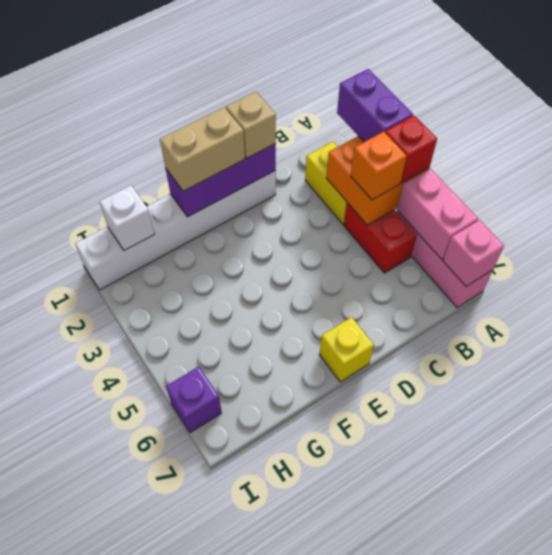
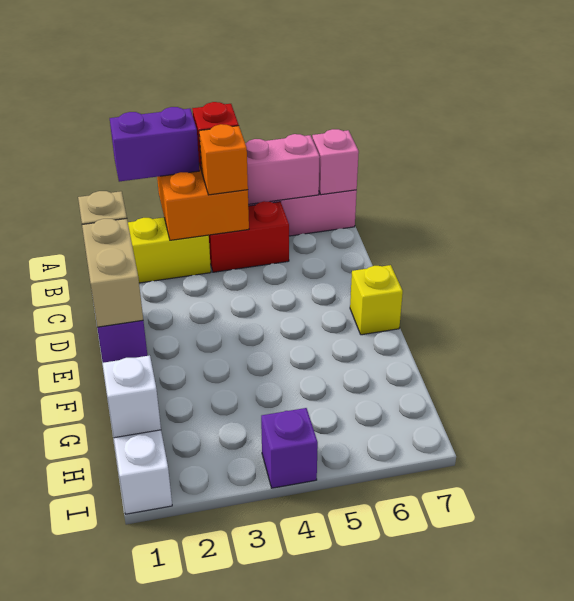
purple brick I6 level 1 -> purple brick I4 level 1

